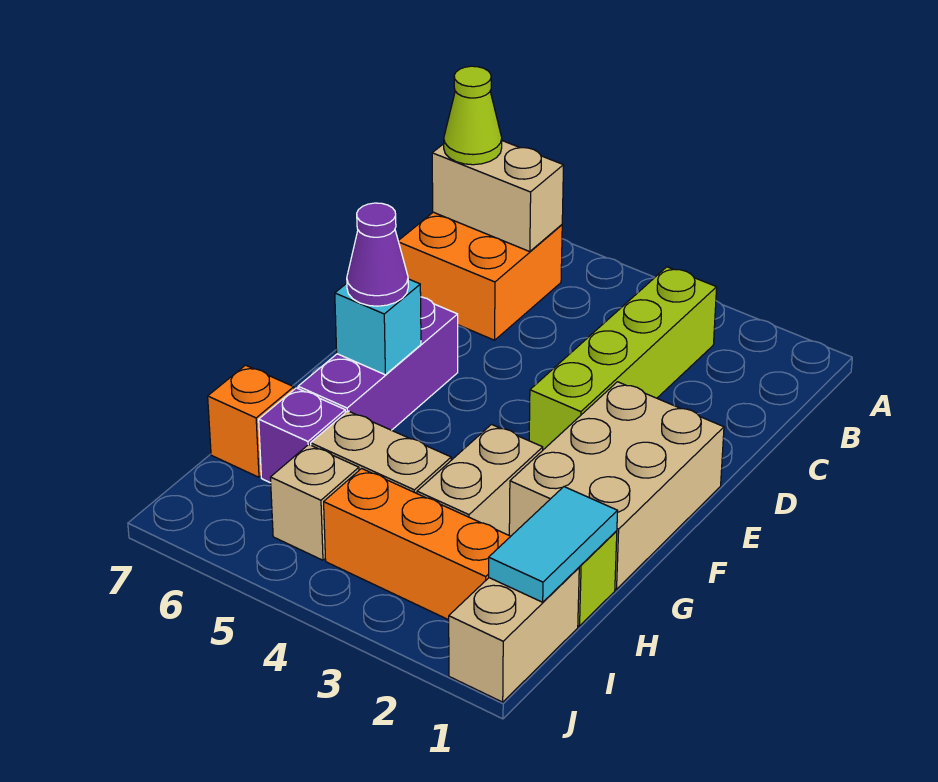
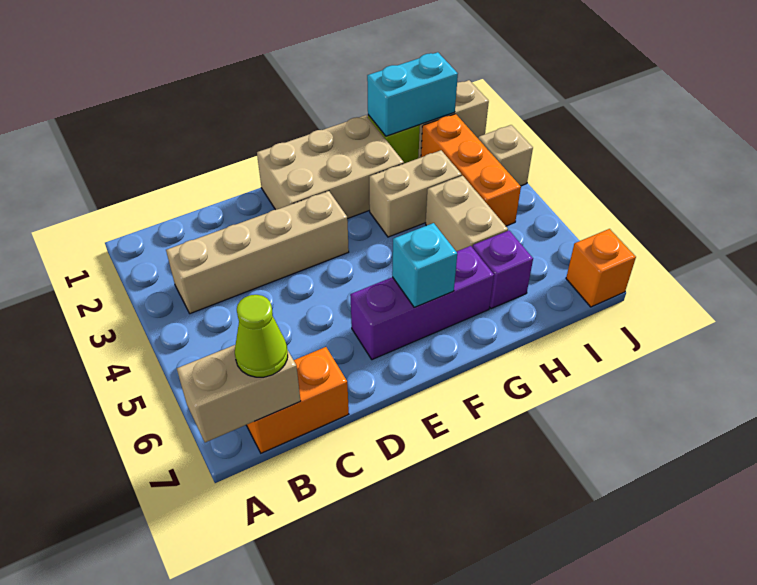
lime brick B3:E3 level 1 -> tan brick B3:E3 level 1
orange brick B6:C7 level 1 -> orange brick B7:C7 level 1
tan brick B6:B7 level 2 -> tan brick A7:B7 level 2
purple cone F6 level 3 -> none
cyan tile H1:I1 level 2 -> cyan brick H1:I1 level 2
orange brick H7 level 1 -> orange brick J7 level 1
tan brick I5 level 1 -> tan brick J3 level 1

